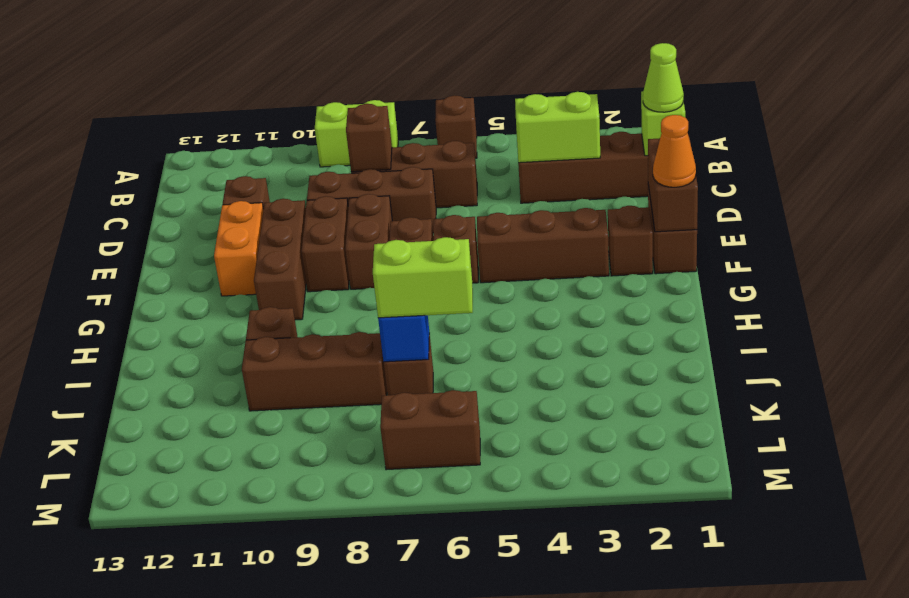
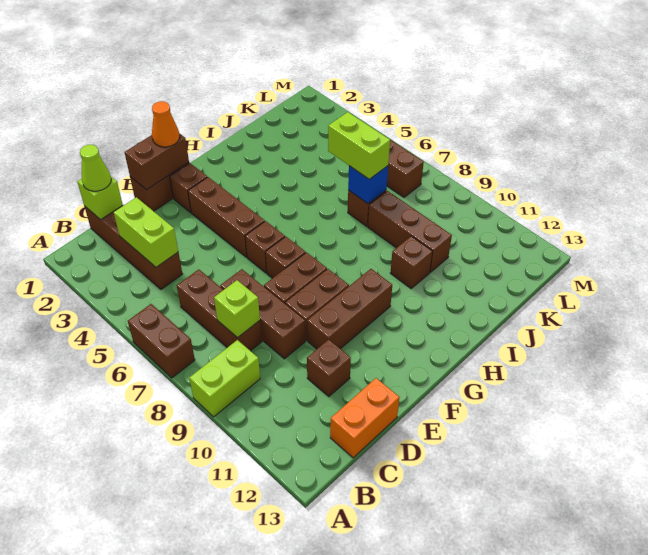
brown brick A6 level 1 -> brown brick A6:A7 level 1
lime brick A8:A9 level 1 -> lime brick A9:B9 level 1
brown brick C8 level 2 -> lime brick C8 level 2
orange brick E11:F11 level 1 -> orange brick C13:D13 level 1

